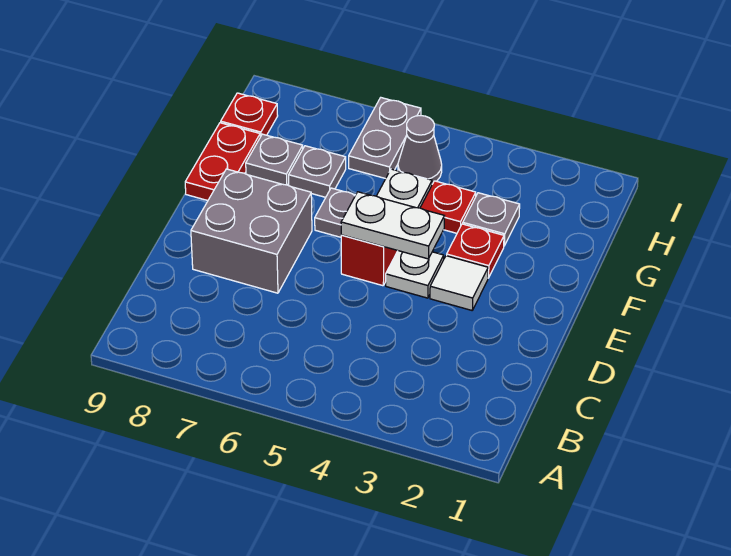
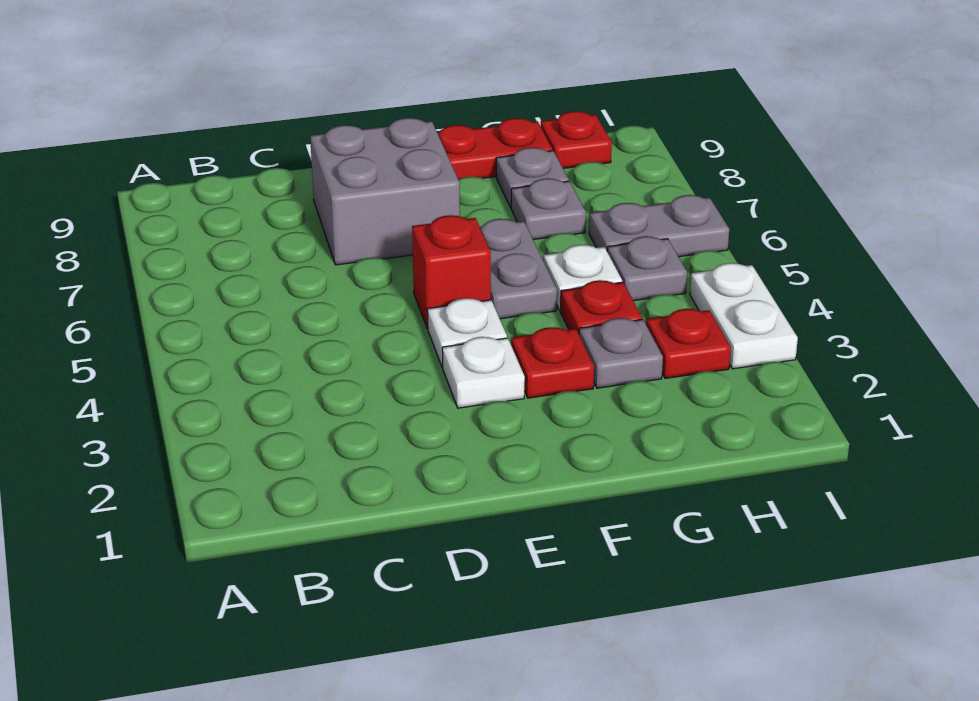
white tile E3 level 1 -> white plate E3 level 1
white plate E4:E5 level 2 -> white plate I3:I4 level 1
none -> red plate H3 level 1
grey cone H5 level 1 -> grey plate H5 level 1

